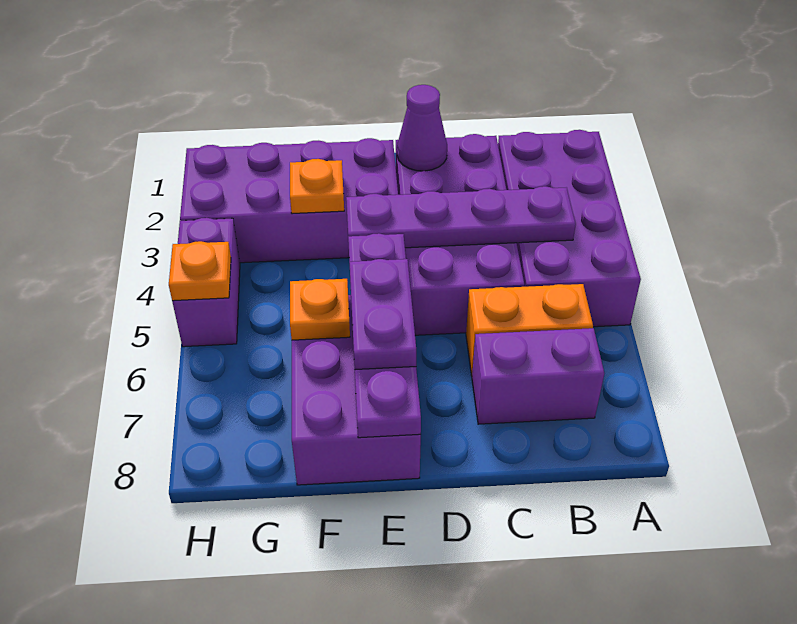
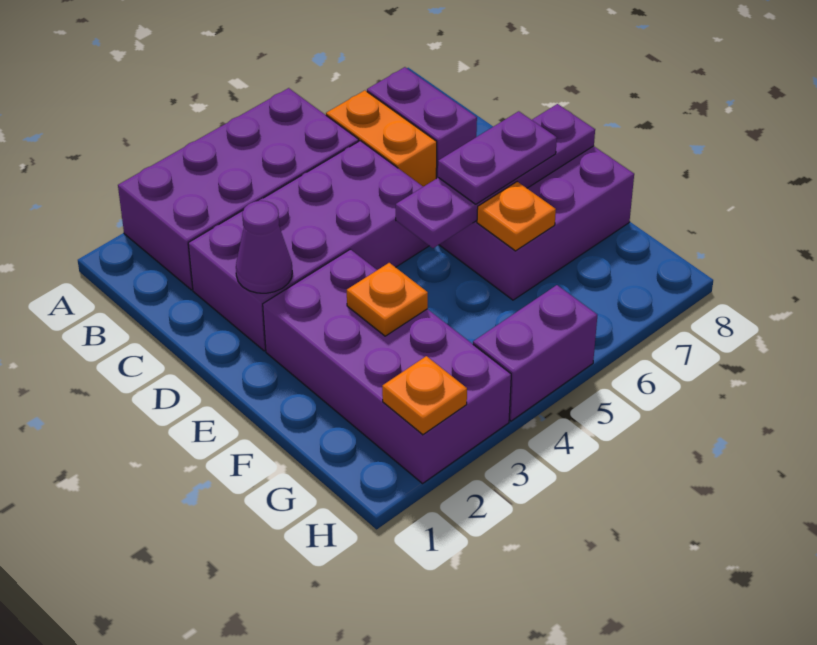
purple plate B4:E4 level 2 -> none
orange plate H5 level 2 -> orange plate H2 level 2

